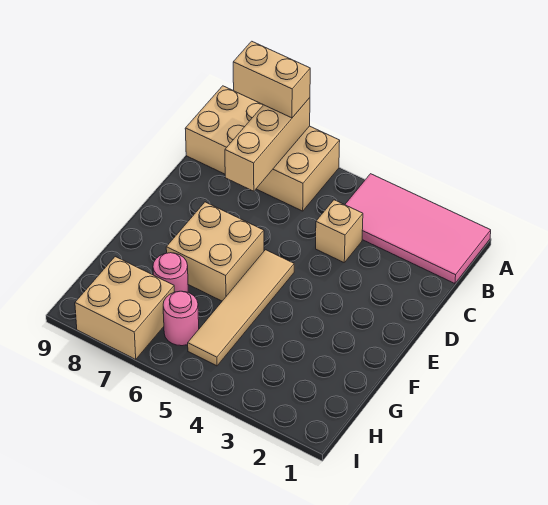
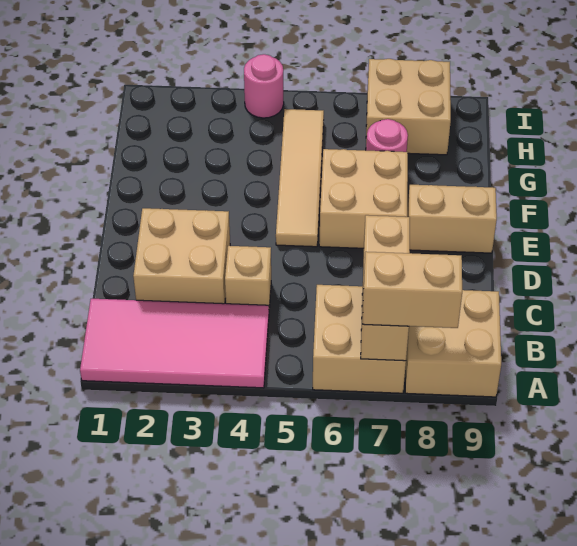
none -> tan brick C2:D3 level 1
none -> tan brick E8:E9 level 1
pink round brick H6 level 1 -> pink round brick I4 level 1

